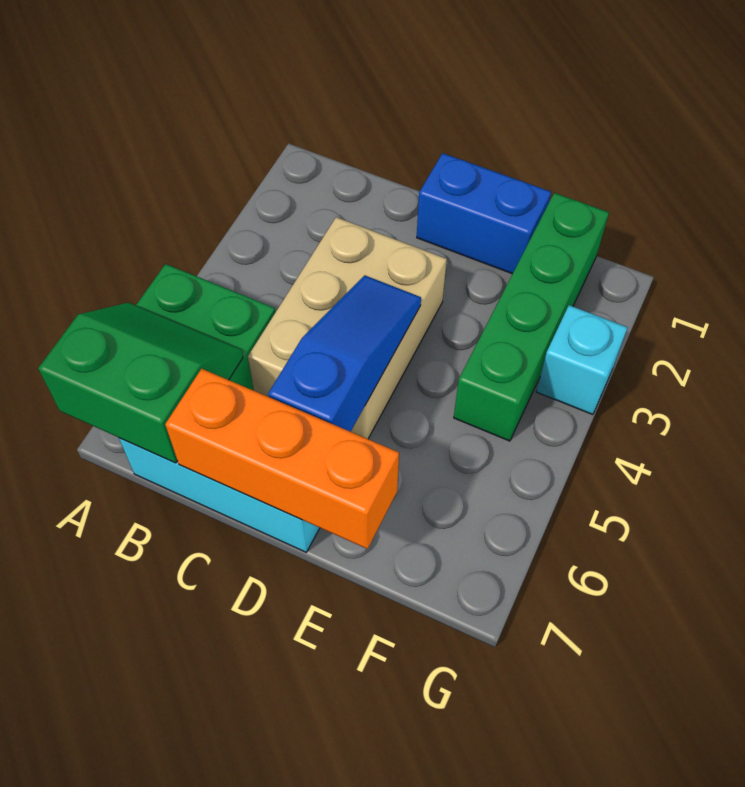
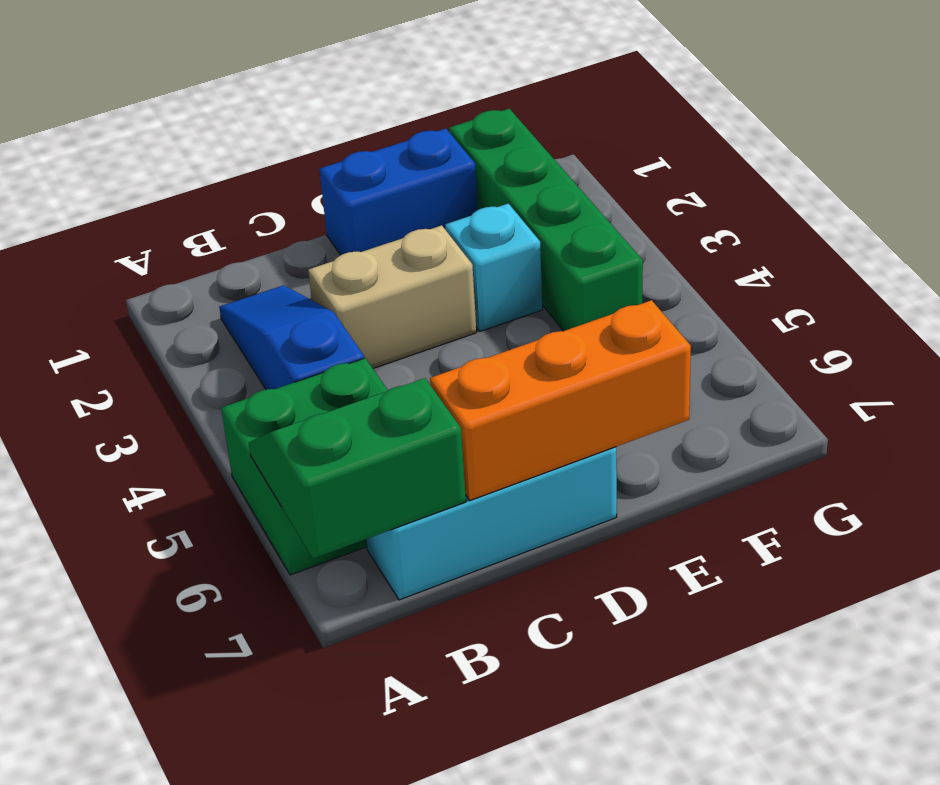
tan brick C3:D5 level 1 -> tan brick C3:D3 level 1
blue slope D4:D6 level 2 top 6 -> blue slope B2:B4 level 1 top 4
cyan brick G3 level 1 -> cyan brick E3 level 1

